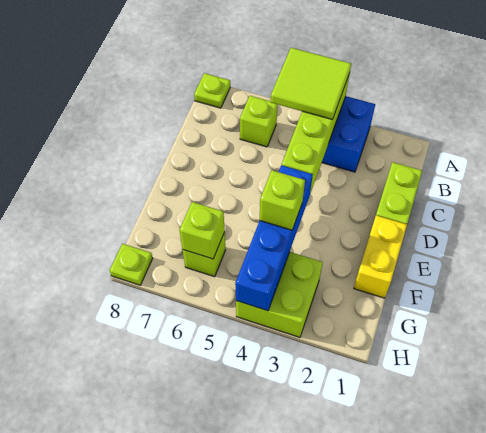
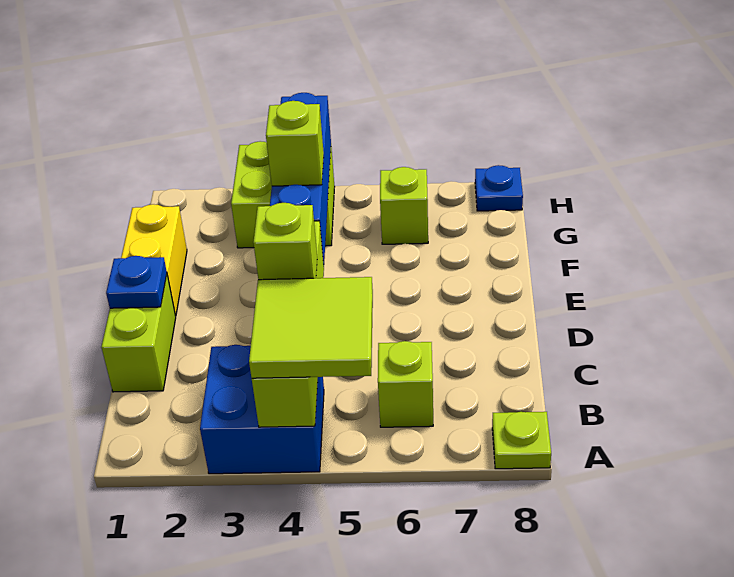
none -> blue plate D1 level 2
lime brick G6 level 2 -> lime brick C4 level 3
lime plate H8 level 1 -> blue plate H8 level 1

